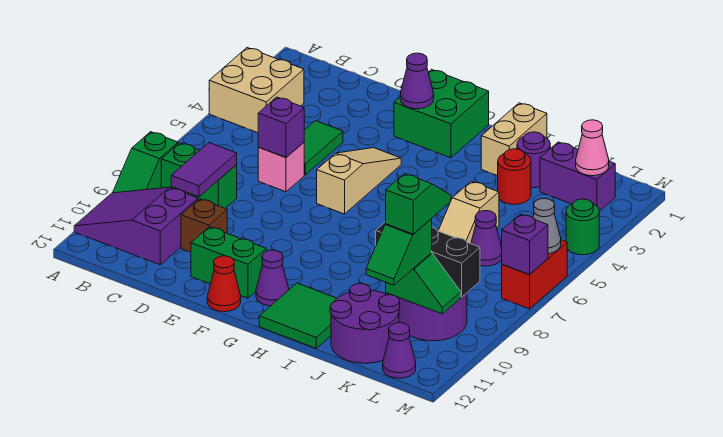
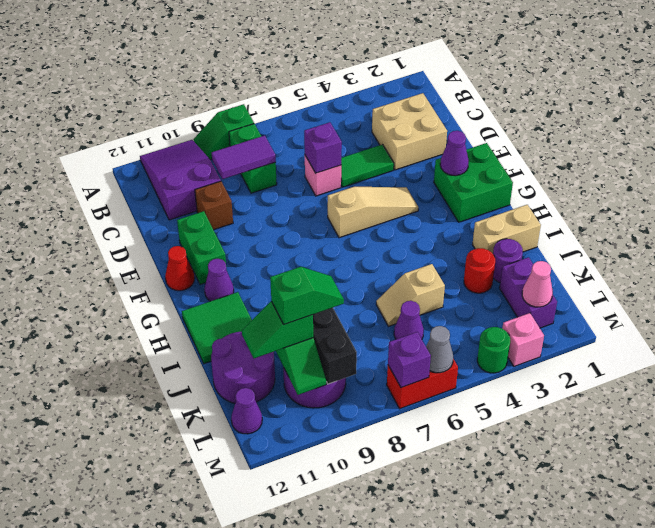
tan brick A3:B4 level 1 -> tan brick C2:D3 level 1
none -> pink brick M3 level 1

